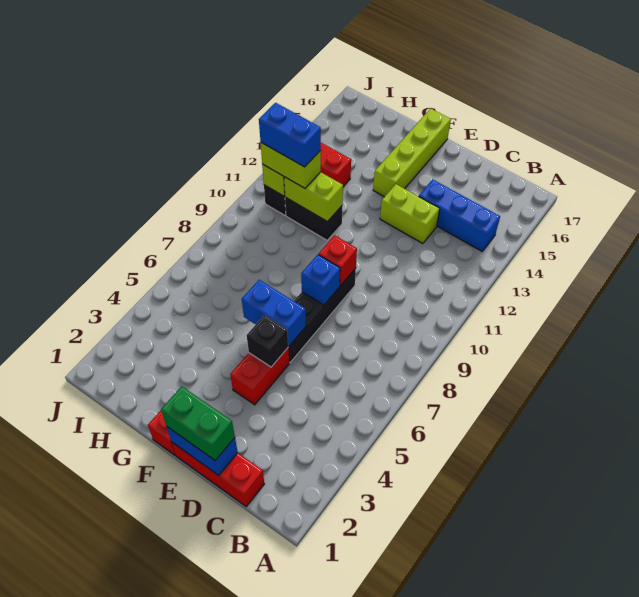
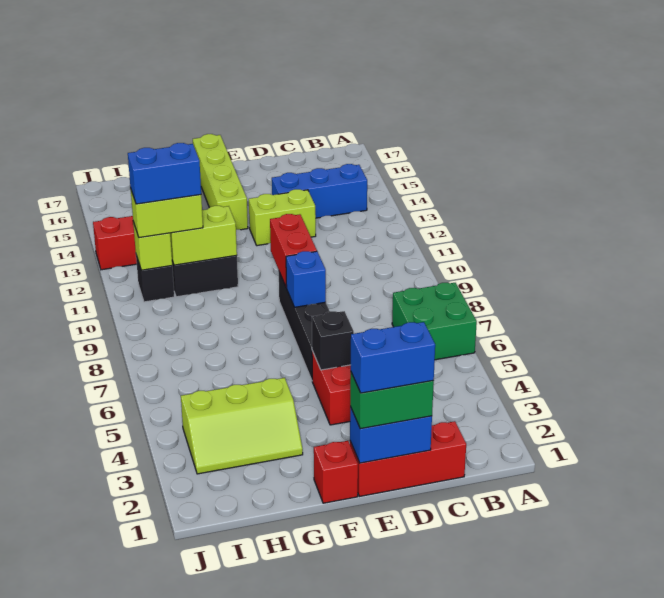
none -> green brick A6:B7 level 1
blue brick E6:F6 level 2 -> blue brick D1:E1 level 4
red brick E9 level 2 -> red brick E9:E10 level 2
none -> lime slope G3:I4 level 1 top 4

